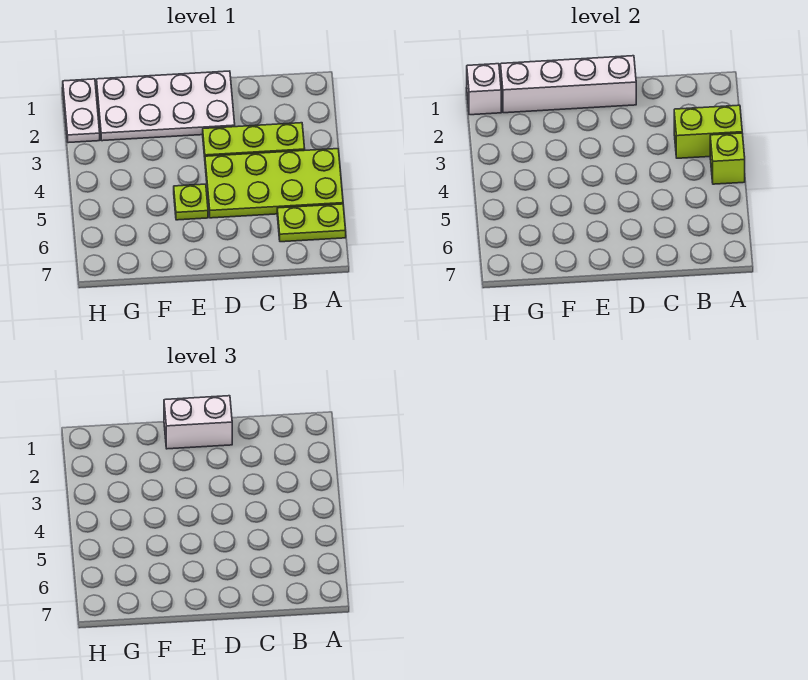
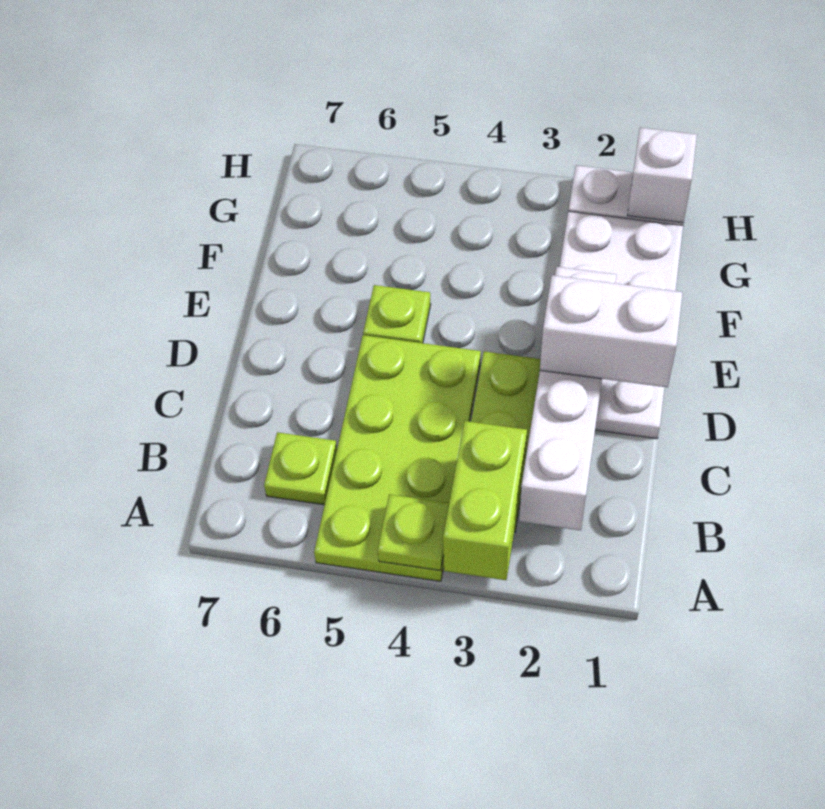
lime brick A4 level 2 -> lime plate A4 level 2
lime plate A6:B6 level 1 -> lime plate B6 level 1
white brick D1:G1 level 2 -> white brick B2:E2 level 2
white brick D1:E1 level 3 -> white brick D1:D2 level 3

